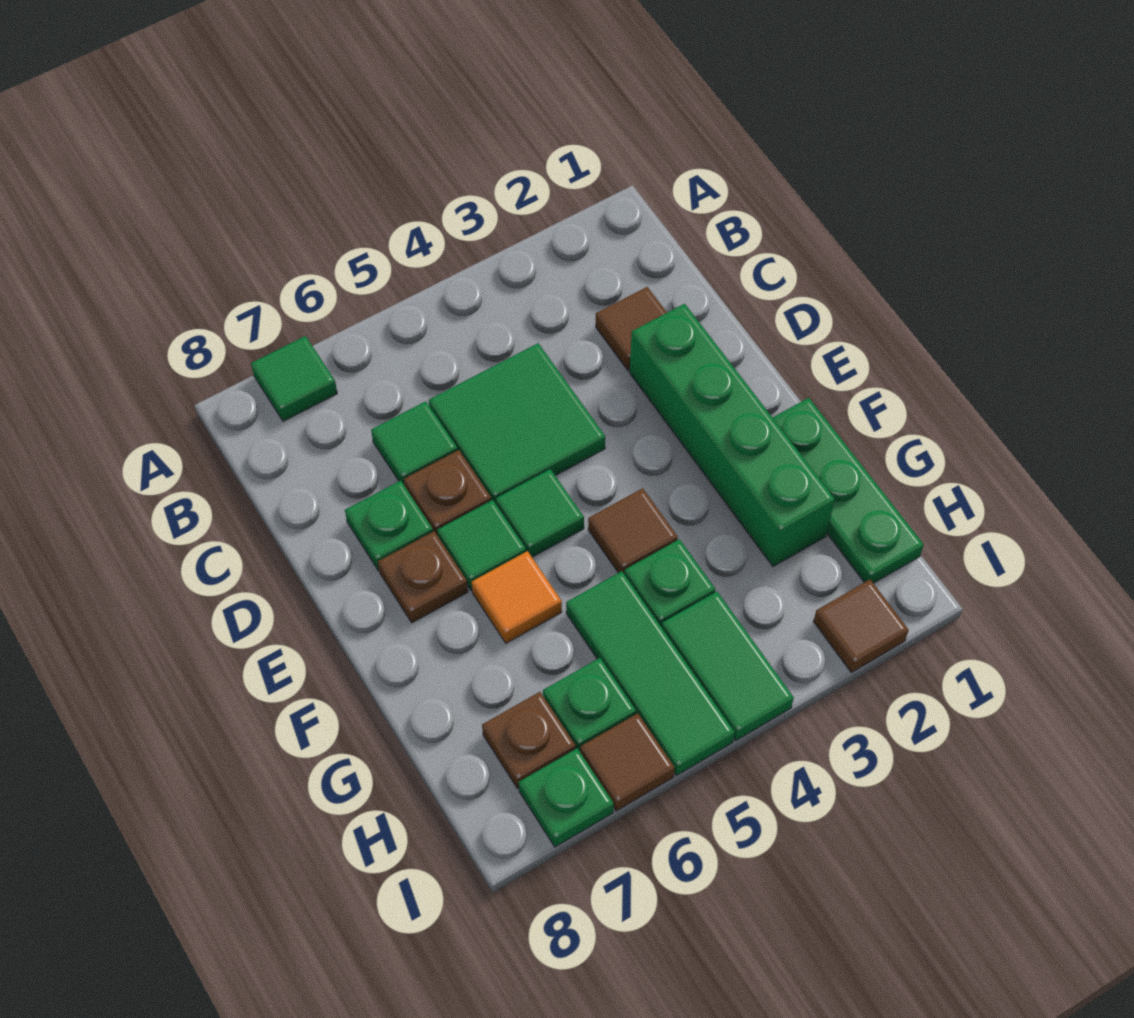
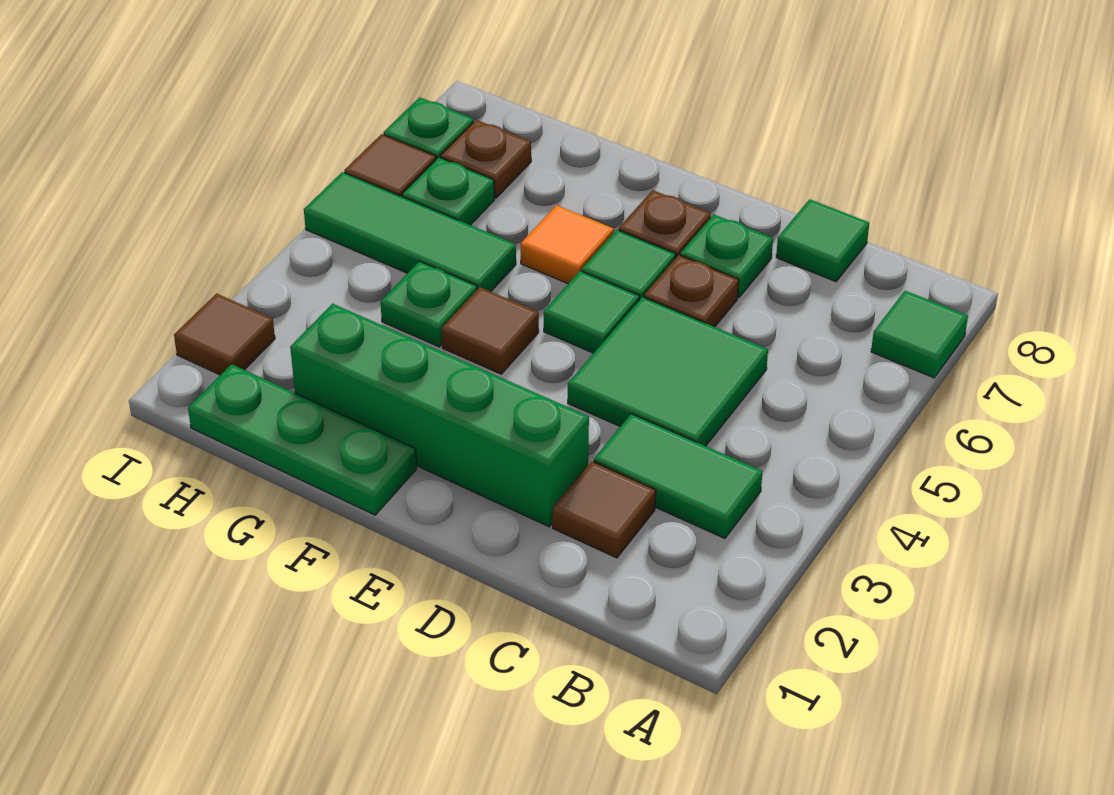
green tile C6 level 1 -> green tile C8 level 1
green tile H4:I4 level 1 -> green tile B3:C3 level 1

